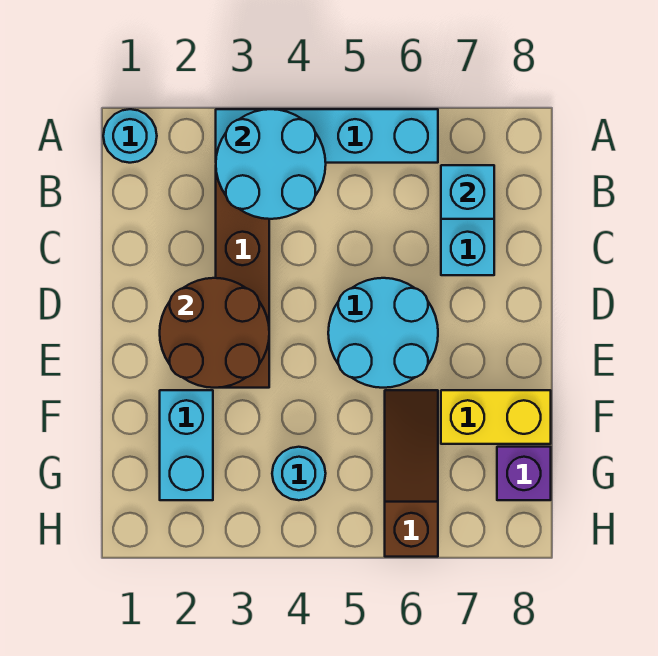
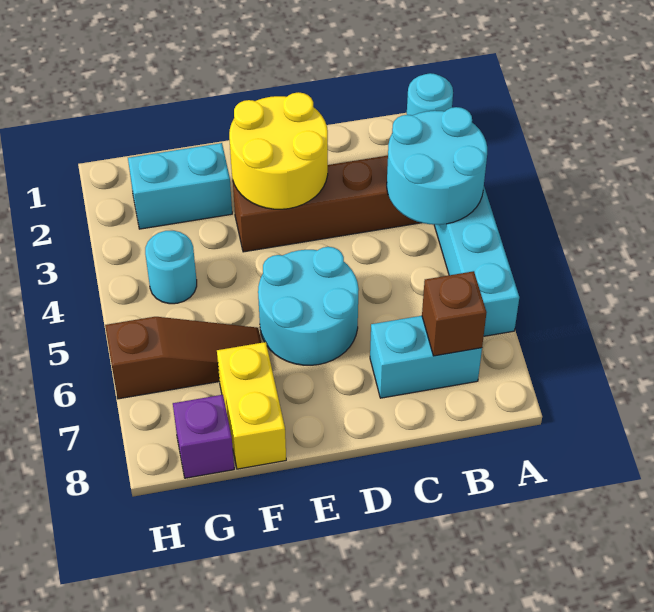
cyan brick B7 level 2 -> brown brick B7 level 2
brown round brick D2:E3 level 2 -> yellow round brick D2:E3 level 2

